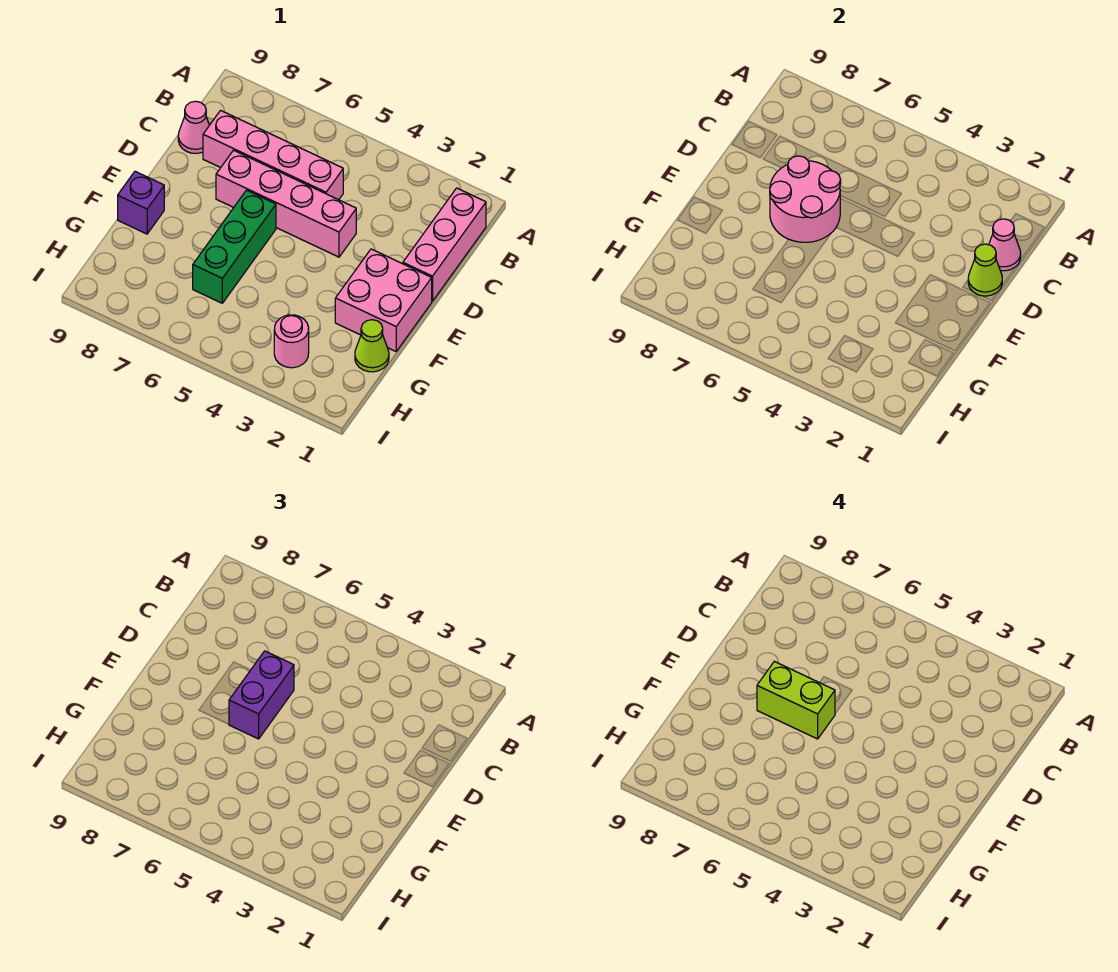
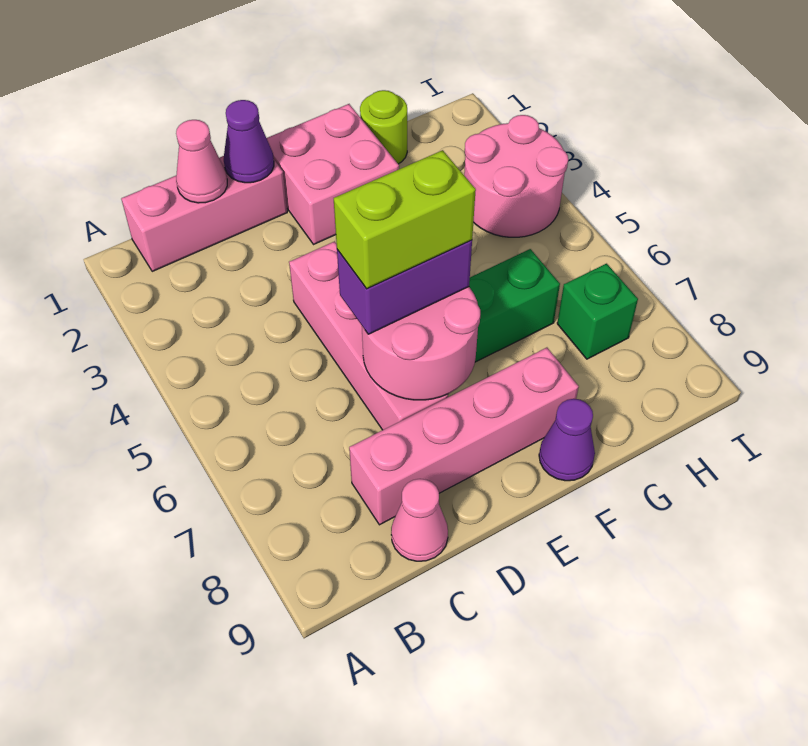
pink brick C5:C8 level 1 -> pink brick C8:F8 level 1
lime cone D1 level 2 -> purple cone D1 level 2
lime brick E6:E7 level 4 -> lime brick D6:E6 level 4
purple brick F9 level 1 -> purple cone F9 level 1
lime cone G1 level 1 -> lime round brick G1 level 1
pink round brick H3 level 1 -> pink round brick H3:I4 level 1
none -> green brick H7 level 1

